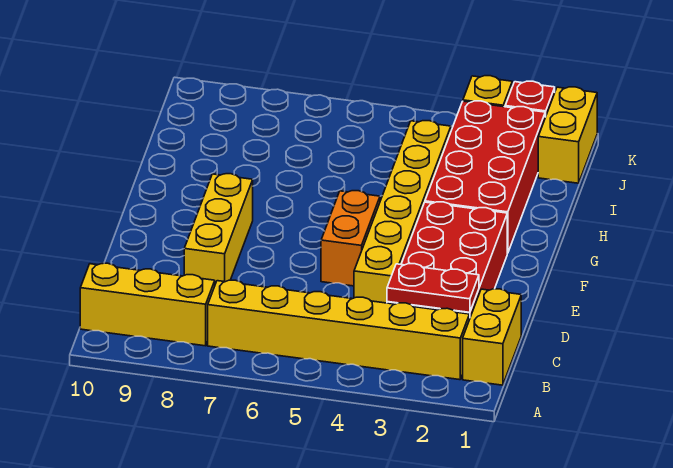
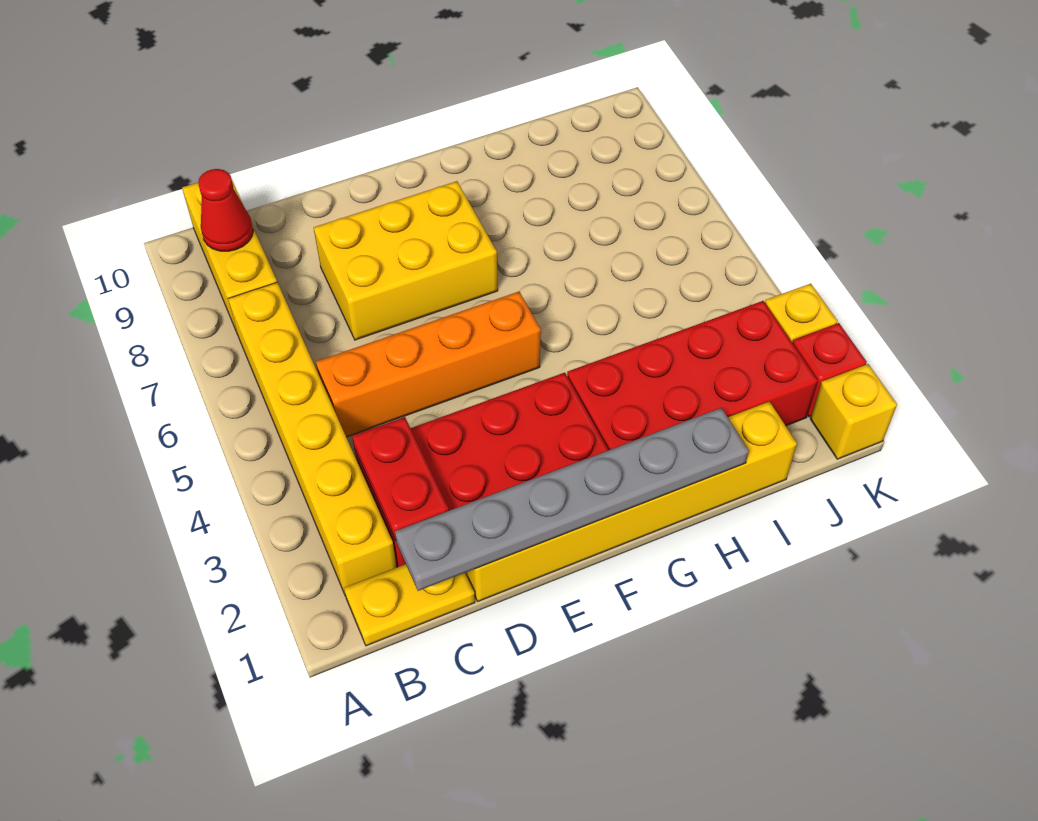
yellow brick B1:C1 level 1 -> yellow plate B1:C1 level 1
none -> red cone B9 level 2
none -> grey plate C1:H1 level 2
yellow brick D4:I4 level 1 -> yellow brick D1:I1 level 1
yellow brick D8:F8 level 1 -> yellow brick D7:F8 level 1
orange brick E5:F5 level 1 -> orange brick C5:F5 level 1
yellow brick J1:K1 level 1 -> yellow brick K1 level 1

